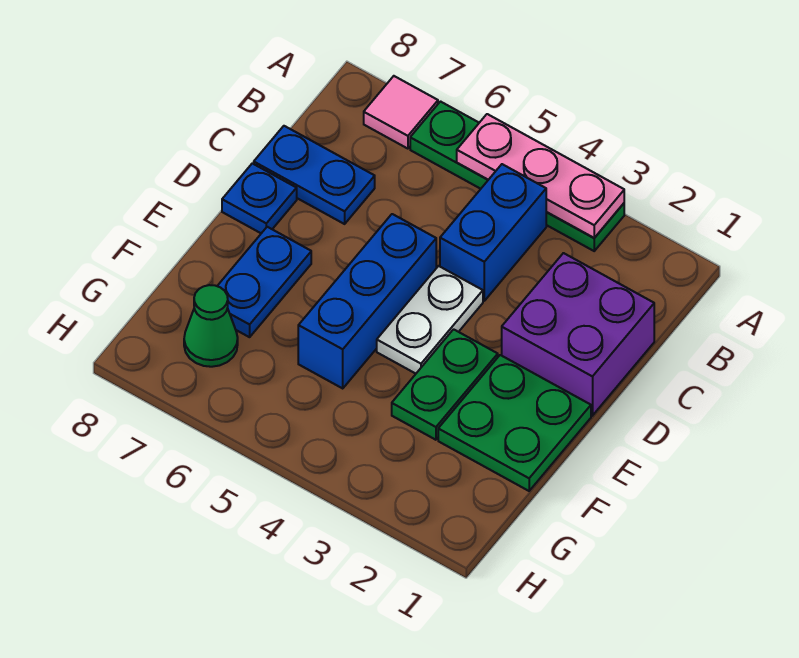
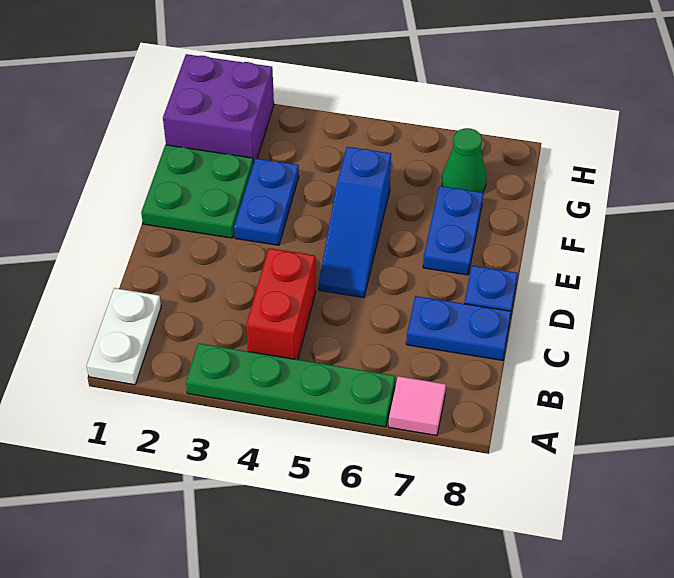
pink plate A3:A5 level 2 -> none
blue brick B4:C4 level 1 -> red brick B4:C4 level 1
purple brick C1:D2 level 1 -> purple brick G1:H2 level 1
white plate D4:E4 level 1 -> white plate A1:B1 level 1
blue brick D5:F5 level 1 -> blue slope D5:F5 level 1 top F
green plate E3:F3 level 1 -> blue plate E3:F3 level 1

